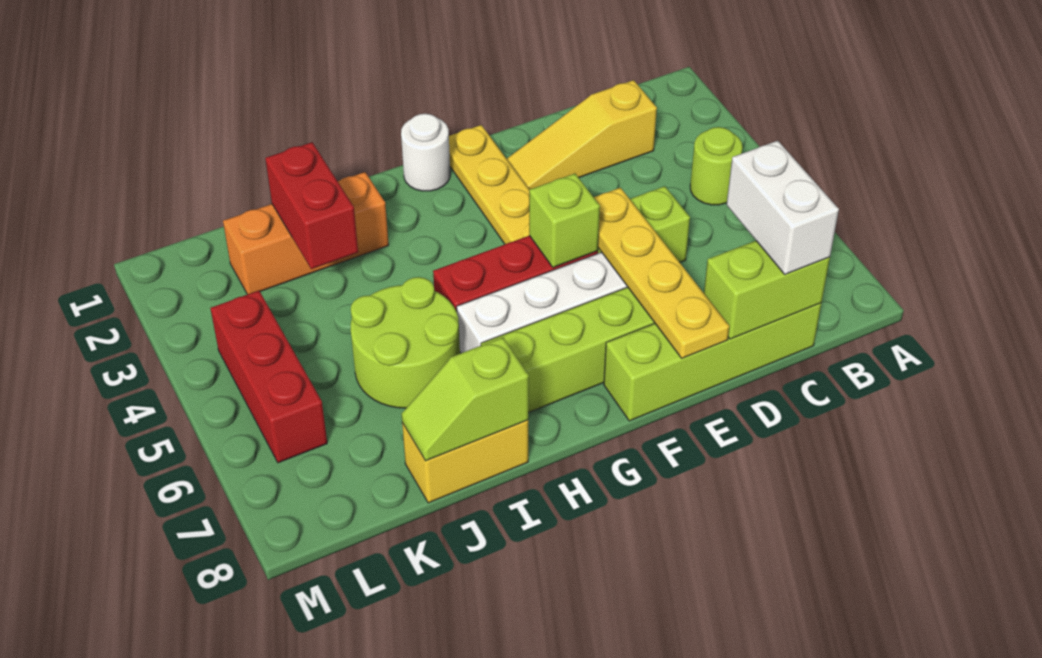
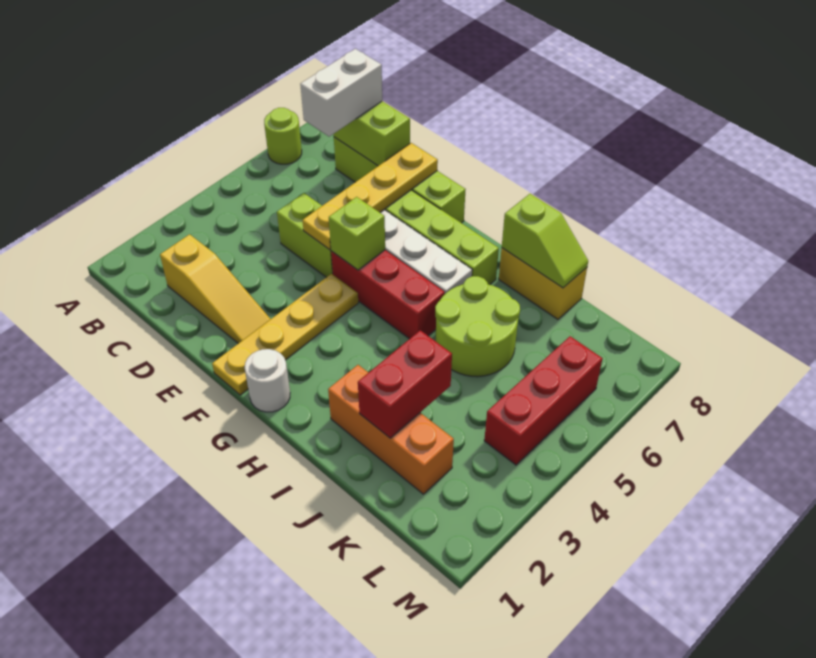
lime round brick B4 level 1 -> lime round brick A7 level 1

